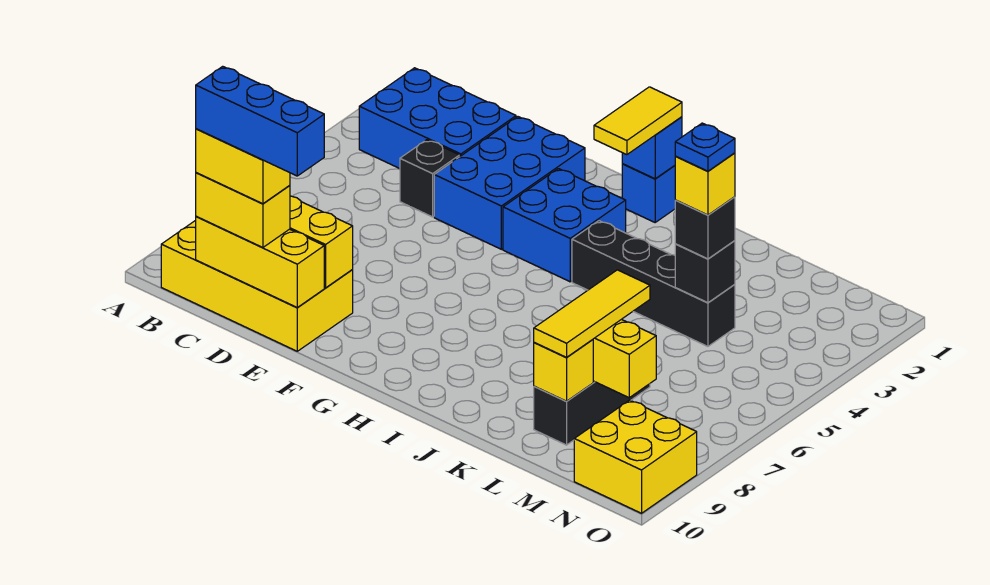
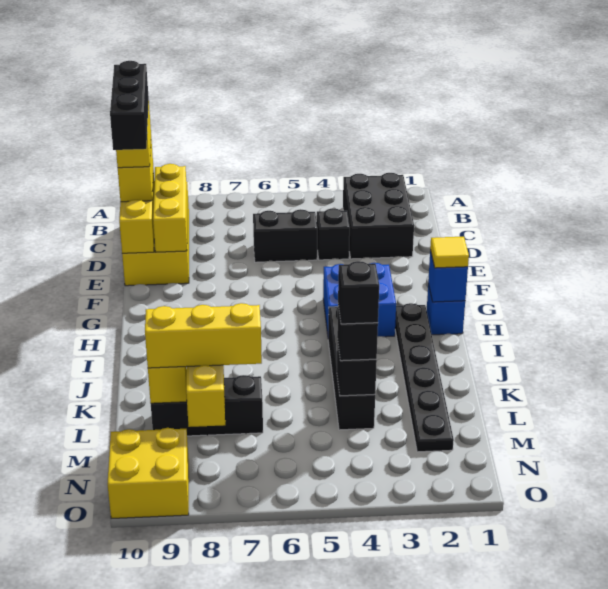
blue brick B2:D3 level 1 -> black brick B2:D3 level 1
blue brick C10:E10 level 5 -> black brick C10:E10 level 5
none -> black brick D5:D6 level 1
blue brick E2:F4 level 1 -> none
yellow tile H1:H2 level 3 -> yellow tile H1 level 3
none -> black plate H2:M2 level 1
yellow brick L4 level 4 -> black brick L4 level 4
blue plate L4 level 5 -> none
yellow tile L7:L9 level 3 -> yellow brick L7:L9 level 3

